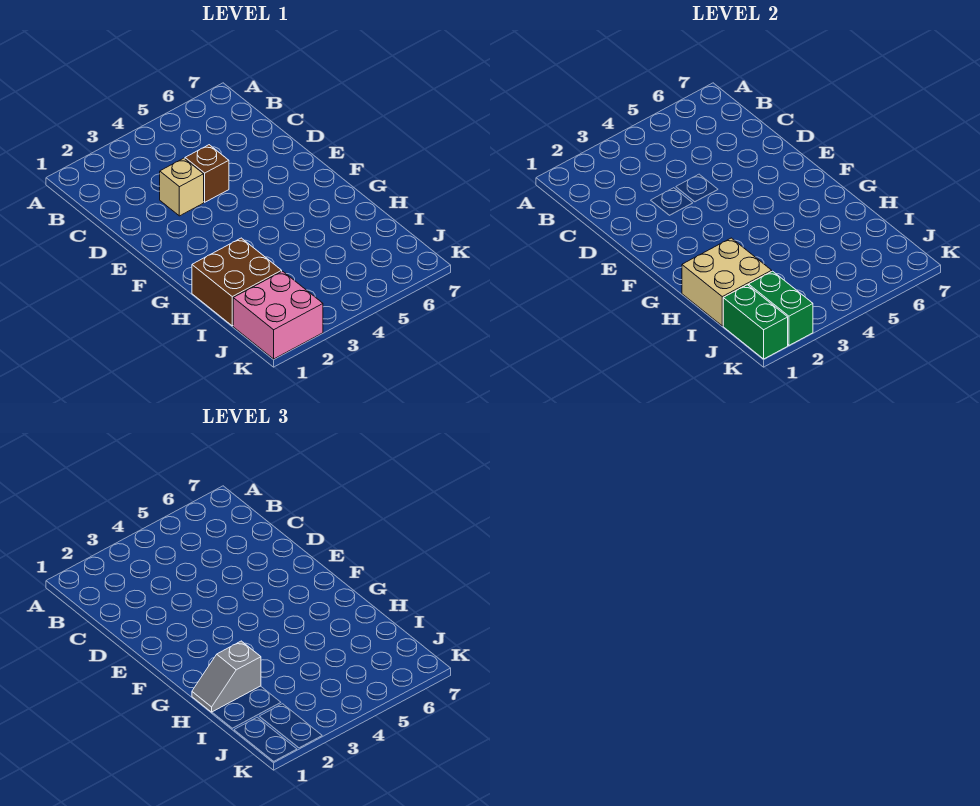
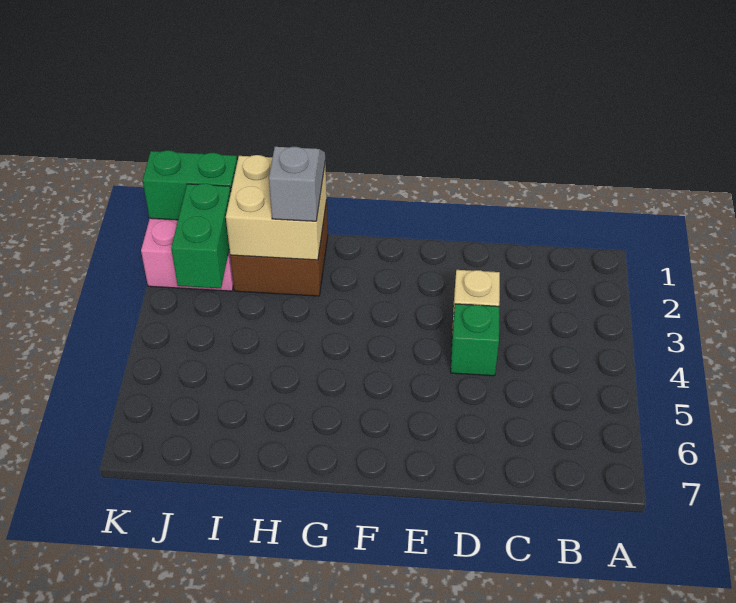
brown brick D4 level 1 -> green brick D4 level 1
green brick J2:K2 level 2 -> green brick J2:J3 level 2

